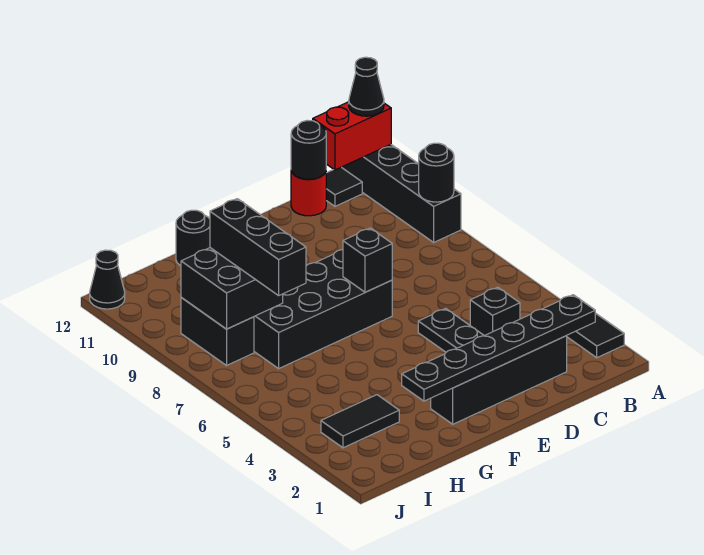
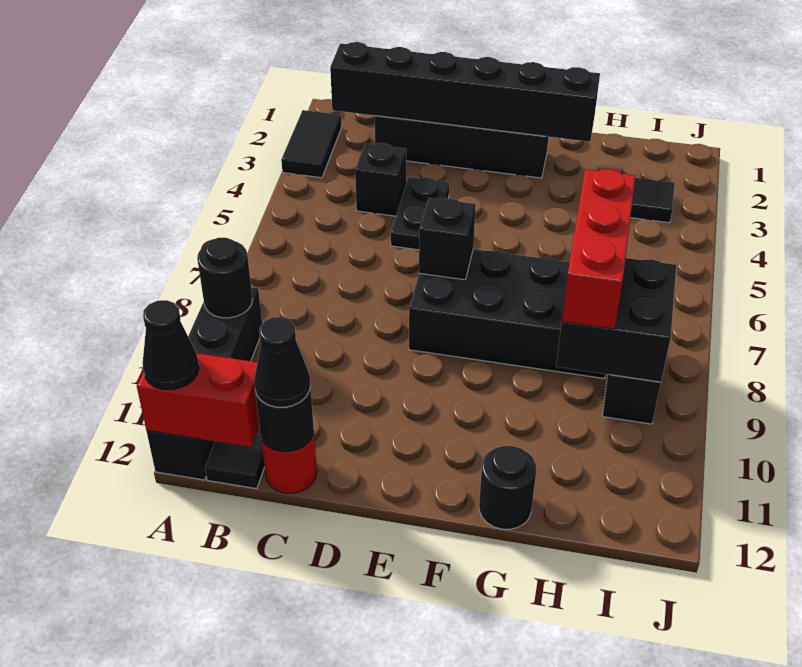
black plate B2:G2 level 2 -> black brick B2:G2 level 2
black brick H7:H9 level 3 -> red brick H7:H9 level 3
black cone J12 level 1 -> black cone C12 level 3

